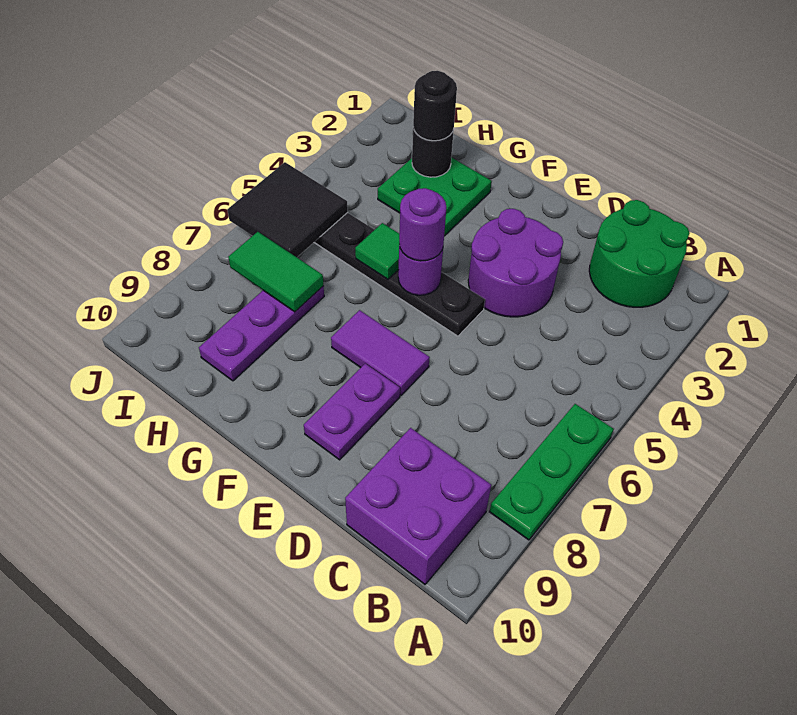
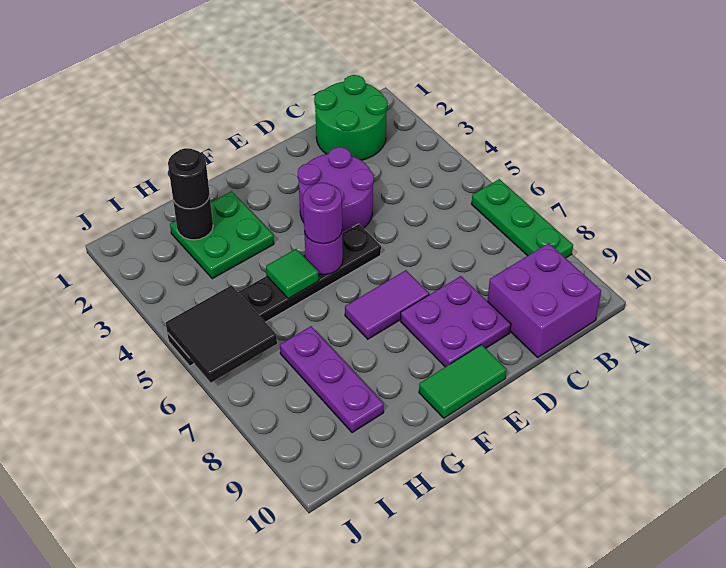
purple plate E8:E9 level 1 -> purple plate D8:E9 level 1
green tile H7:I7 level 2 -> green tile E10:F10 level 1

